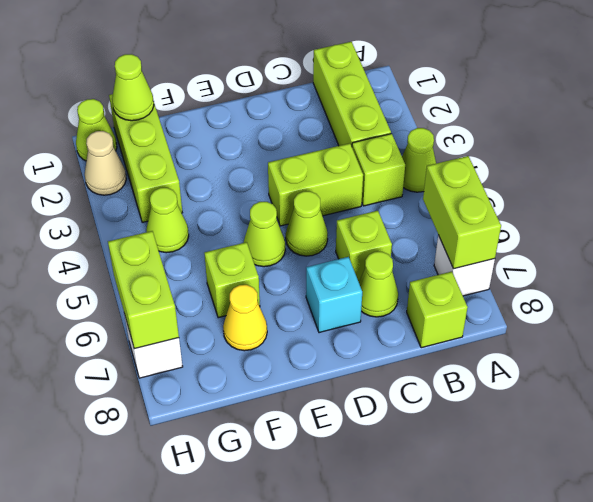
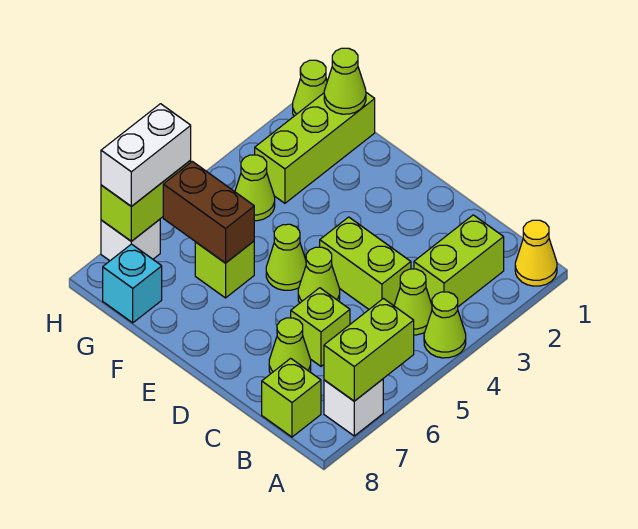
lime brick B1:B3 level 1 -> lime brick B2:B3 level 1
lime brick B4 level 1 -> lime cone B4 level 1
cyan brick D7 level 1 -> cyan brick G8 level 1
none -> brown brick F6:G6 level 2
yellow cone F7 level 1 -> yellow cone A1 level 1
tan cone H2 level 1 -> none
none -> white brick H6:H7 level 3

